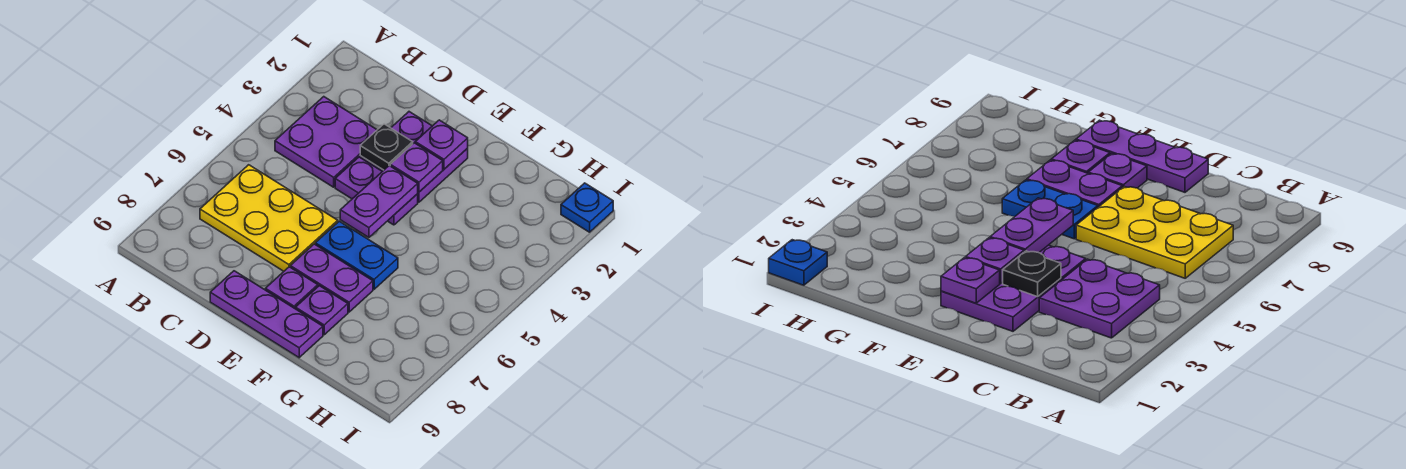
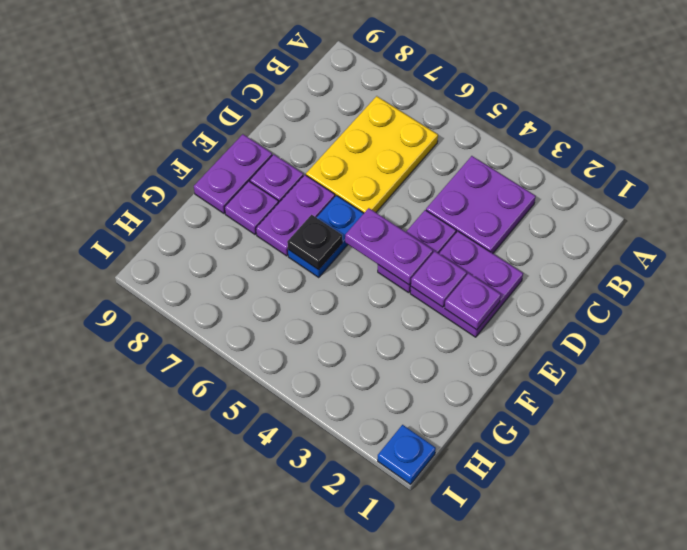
black plate D3 level 2 -> black plate F6 level 2
purple plate D9:F9 level 1 -> purple plate E9:F9 level 1

